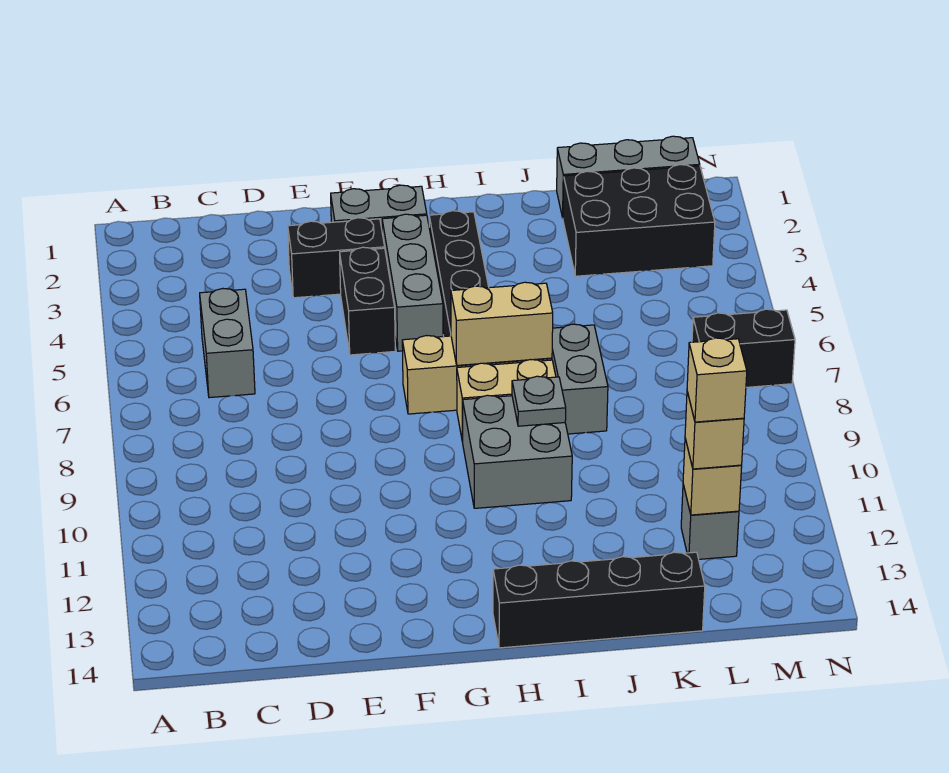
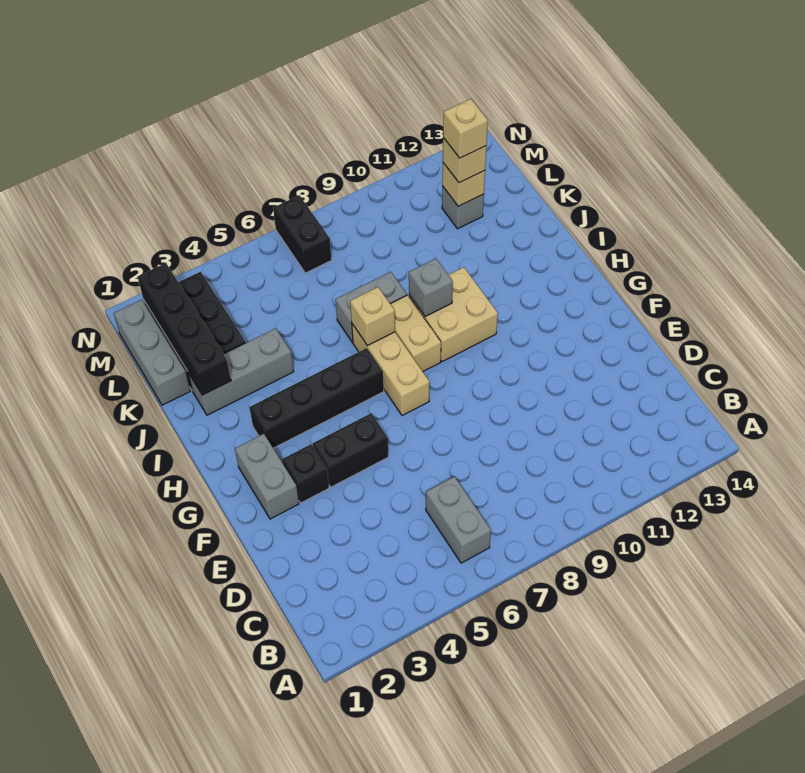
grey brick C5:C6 level 1 -> grey brick B6:C6 level 1
black brick E3:F3 level 1 -> black brick F3 level 1
grey brick G3:G5 level 1 -> grey brick J2:J4 level 1
tan brick H7:I7 level 2 -> tan brick I7 level 2
grey brick H9:I10 level 1 -> tan brick H9:I10 level 1
black brick H14:K14 level 1 -> black brick J2:M2 level 2
grey plate I9 level 2 -> grey brick I9 level 2

